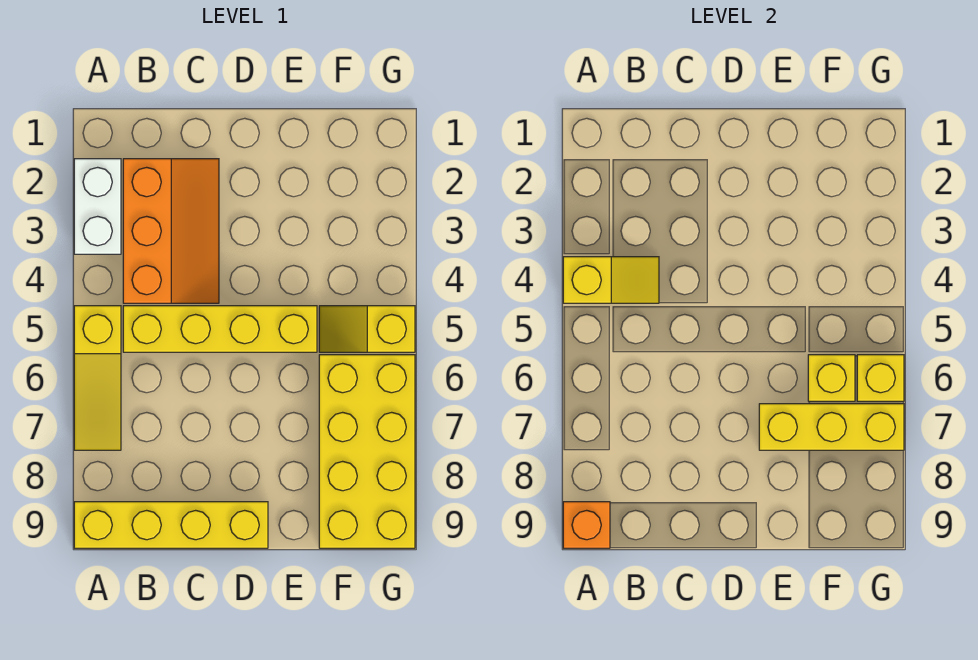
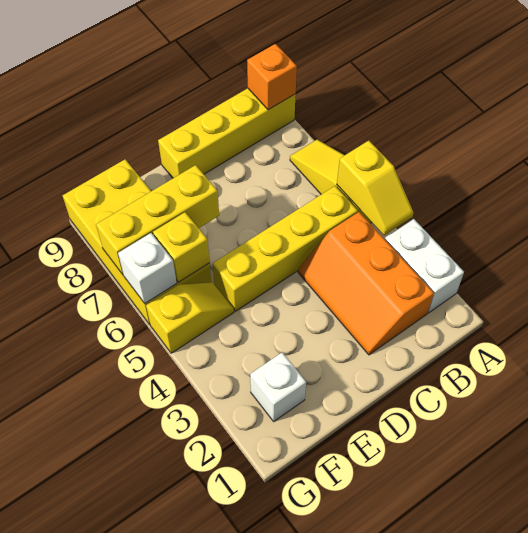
yellow slope A4:B4 level 2 top A -> yellow slope A4:A5 level 2 top 5
none -> white brick F2 level 1
yellow brick G6 level 2 -> white brick G6 level 2

